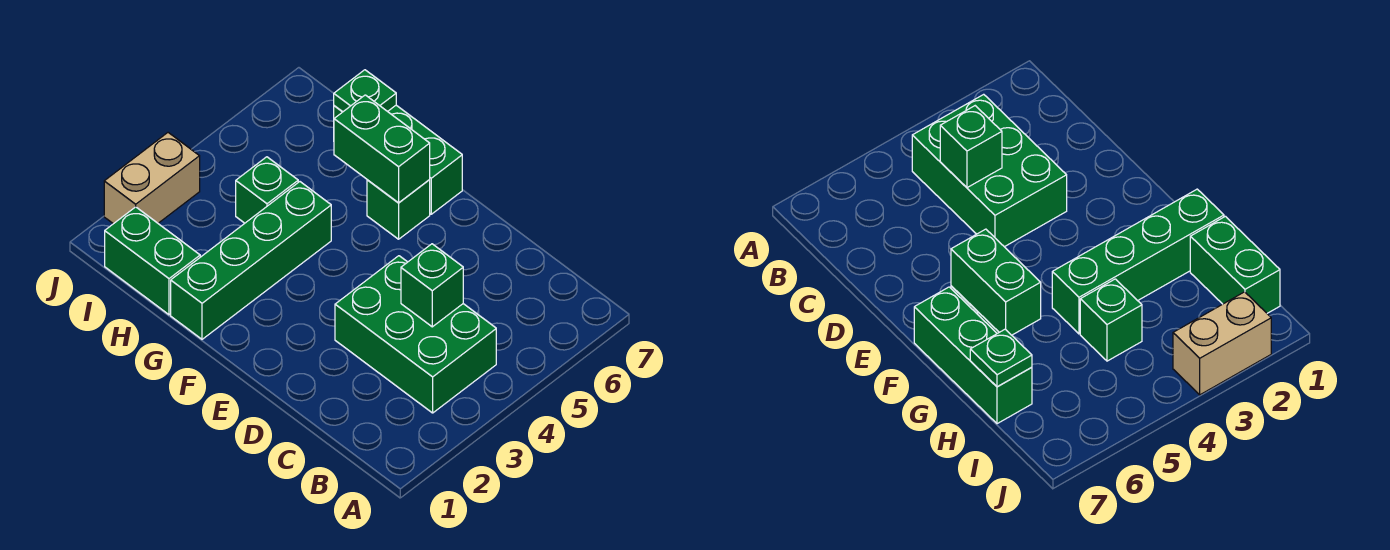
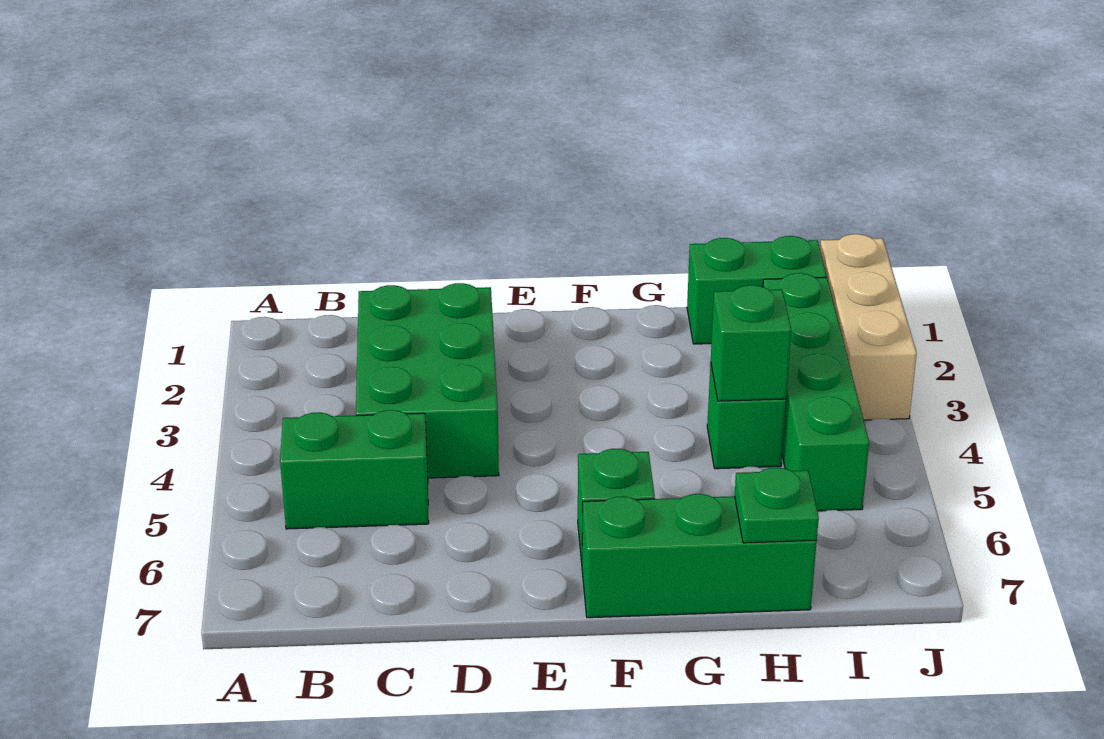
green brick B3:D4 level 1 -> green brick C2:D4 level 1
green brick C4 level 2 -> green brick H4 level 2
green brick F6:G6 level 2 -> green brick B5:C5 level 1
green brick G1:G4 level 1 -> green brick I2:I5 level 1
tan brick J2:J3 level 1 -> tan brick J1:J3 level 1

